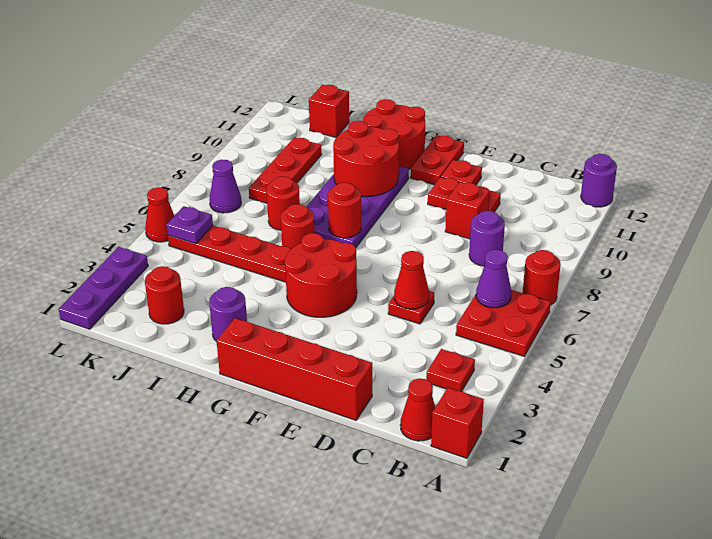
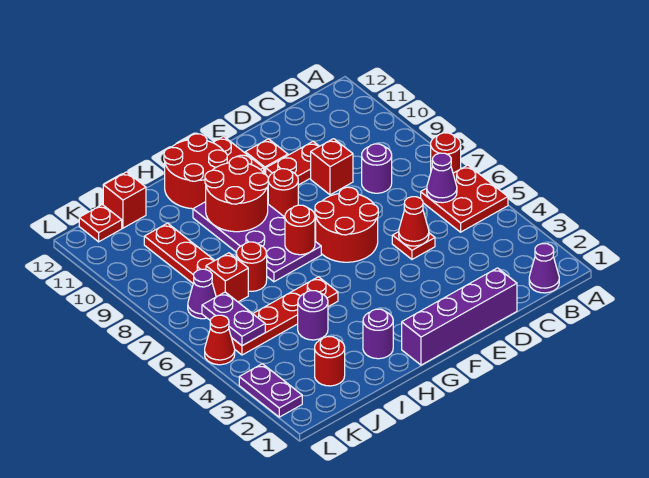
red brick A1 level 1 -> red brick J7 level 1
purple round brick A12 level 1 -> purple round brick I4 level 1
red cone B1 level 1 -> purple cone B1 level 1
red plate B3 level 1 -> red plate K12 level 1
red brick D1:G1 level 1 -> purple brick D1:G1 level 1
red round brick F4:G5 level 1 -> red round brick E6:F7 level 1
red round brick H6 level 1 -> red round brick F9 level 1
purple plate K5 level 2 -> purple plate K5:K6 level 2
purple plate L1:L3 level 1 -> purple plate L2:L3 level 1

